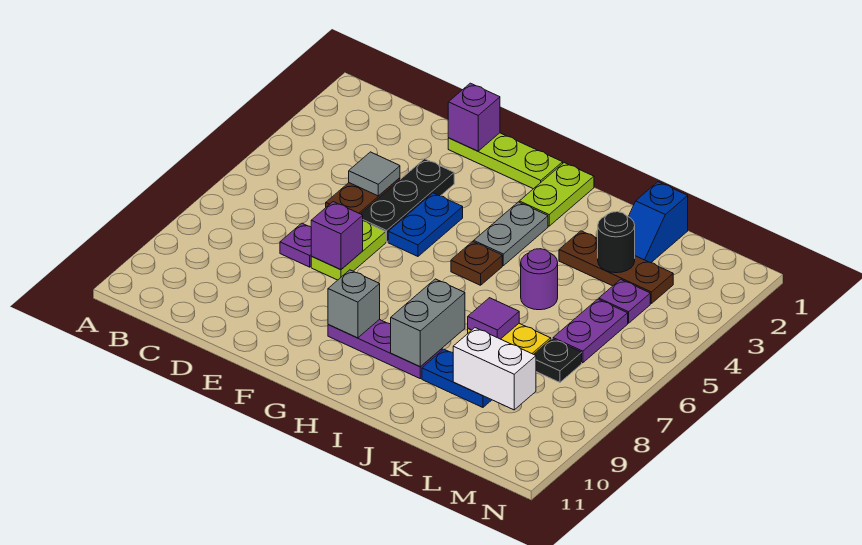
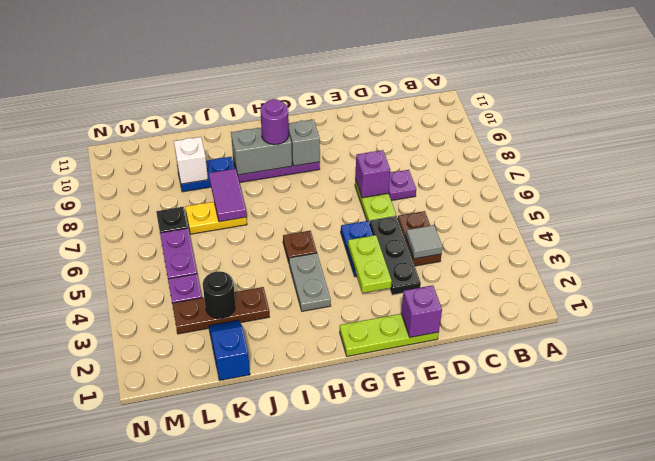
lime plate H1:H2 level 1 -> lime plate F3:F4 level 2
grey brick I8:I9 level 2 -> grey brick H9:I9 level 2
purple round brick J5 level 1 -> purple round brick H9 level 3
purple tile J7 level 2 -> purple tile J7:J8 level 2
white brick K9:L9 level 2 -> white brick K9 level 2

